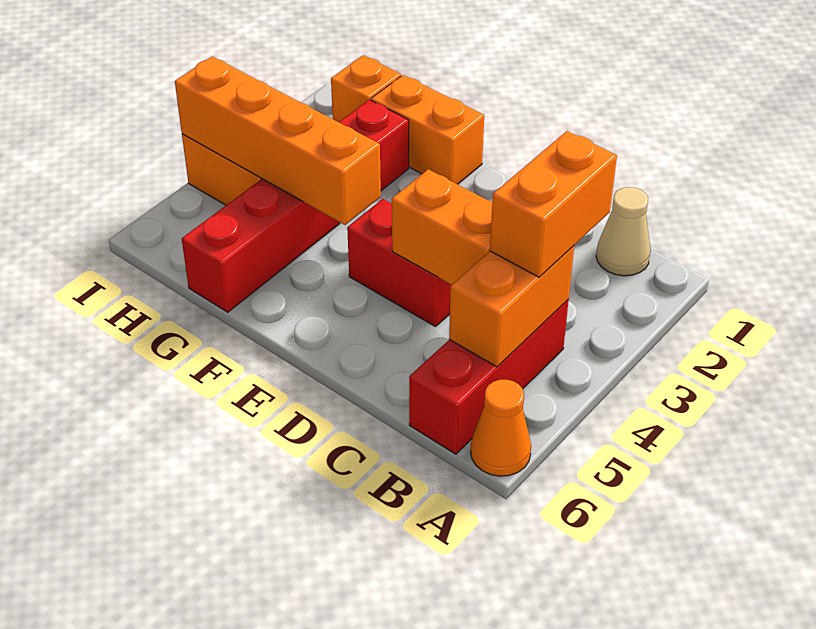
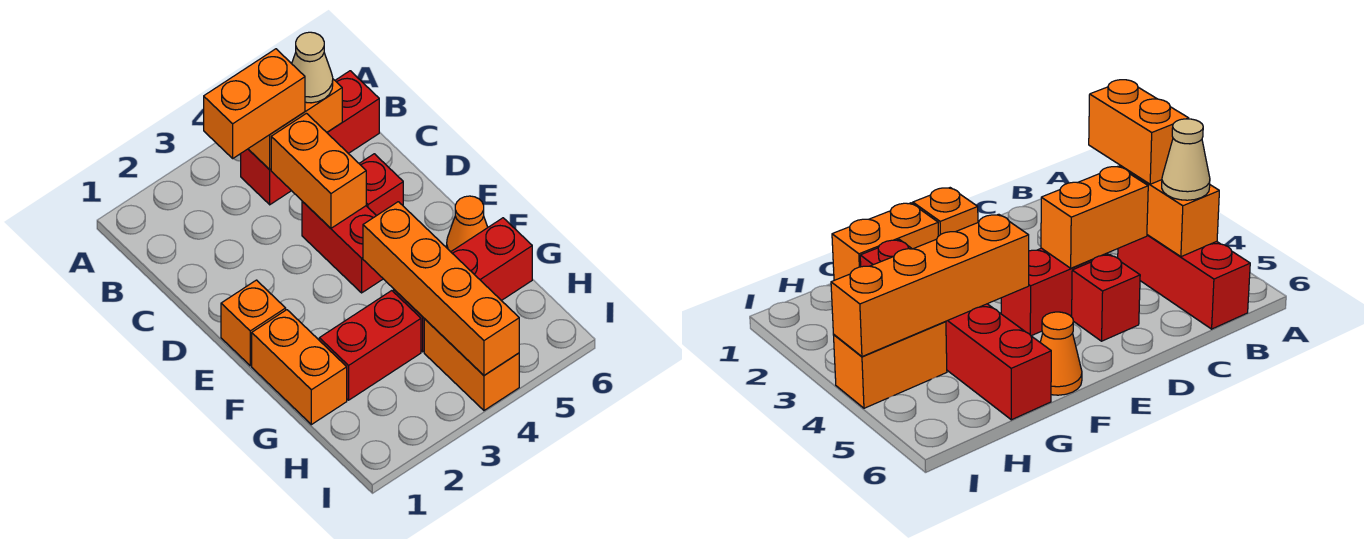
orange cone A6 level 1 -> orange cone F6 level 1
tan cone B1 level 1 -> tan cone B5 level 3
none -> red brick D5 level 1
orange brick H1 level 1 -> orange brick E1 level 1

